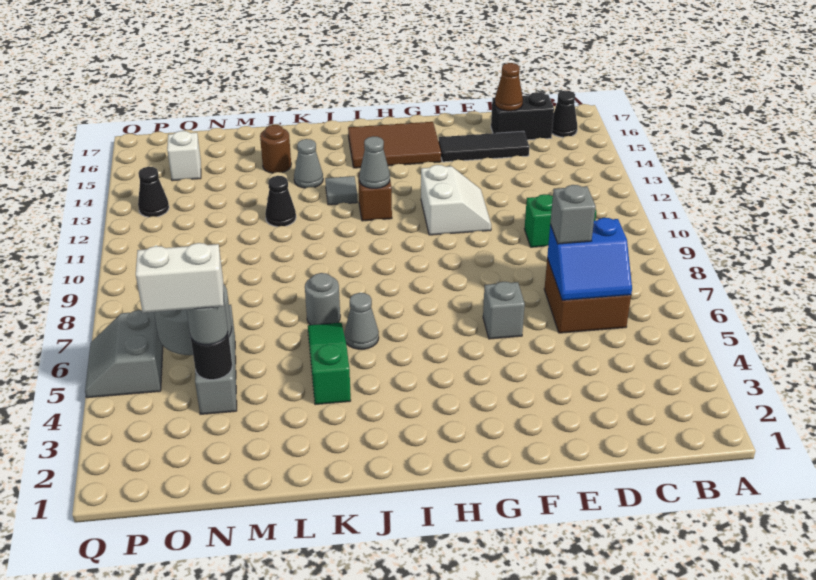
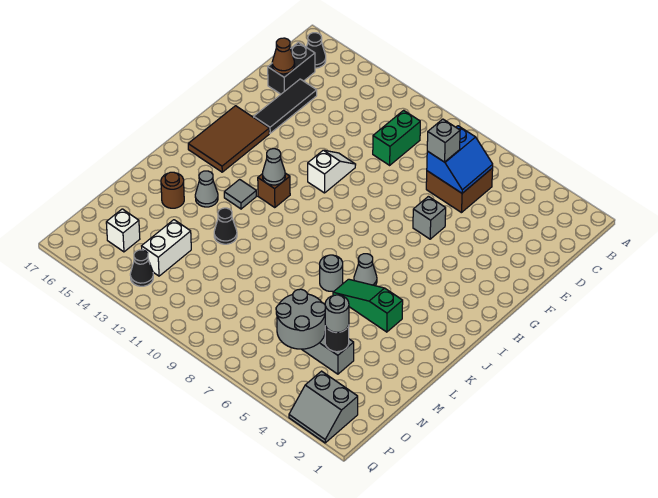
white slope F11:G12 level 1 top G -> white slope F11:G11 level 1 top G
white brick N4:O4 level 4 -> white brick N13:O13 level 1
grey slope P5:Q6 level 1 top P -> grey slope P2:Q3 level 1 top P

